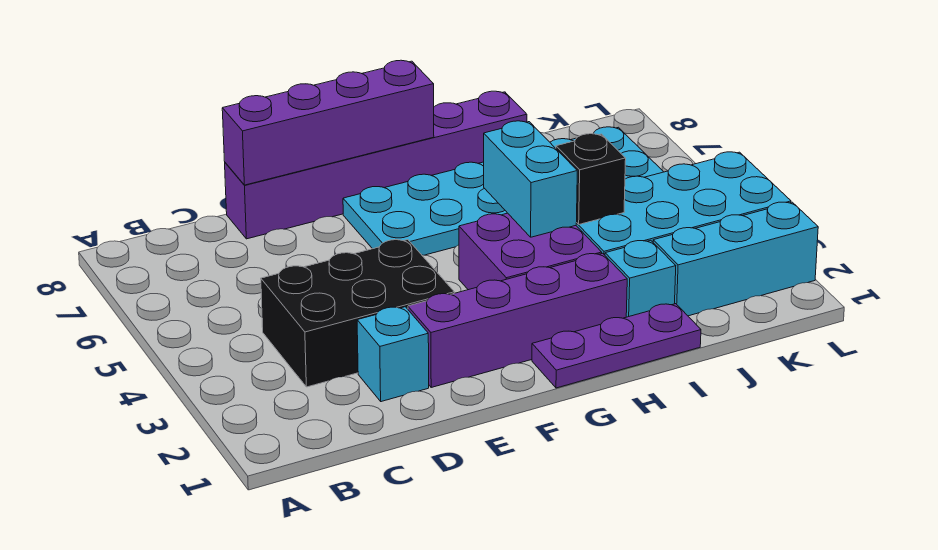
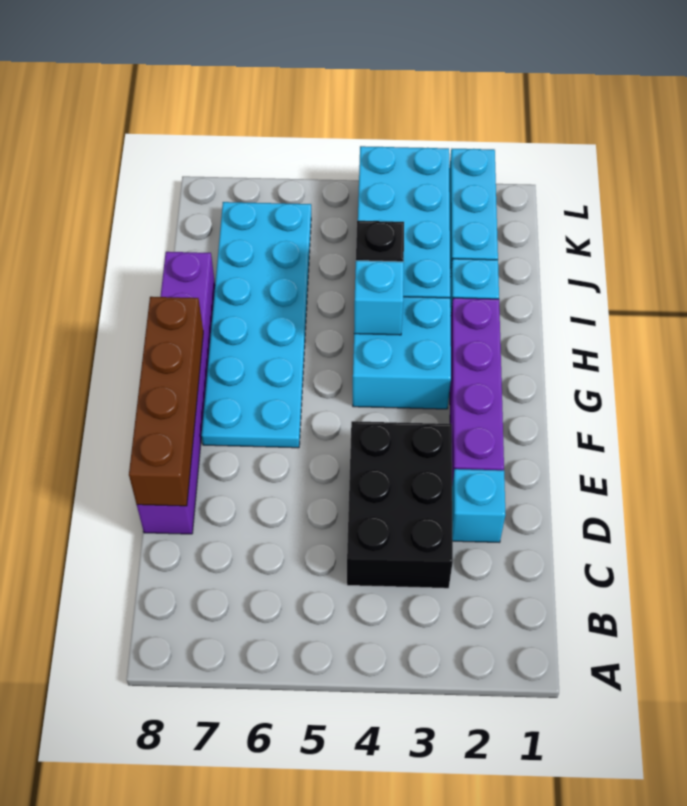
purple brick D8:G8 level 2 -> brown brick D8:G8 level 2
purple plate G1:I1 level 1 -> none
purple brick G3:H4 level 1 -> cyan brick G3:H4 level 1
cyan brick H4:H5 level 2 -> cyan brick H4 level 2

